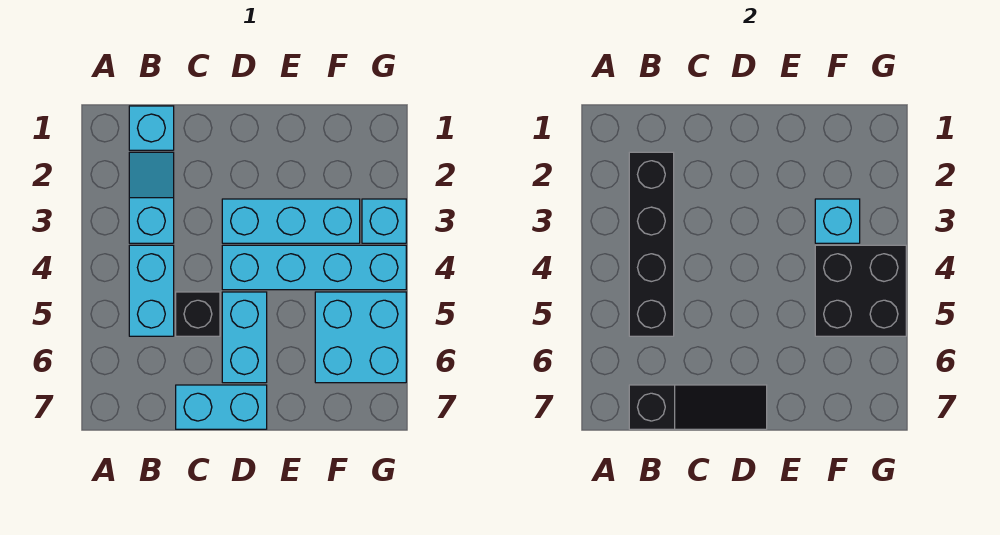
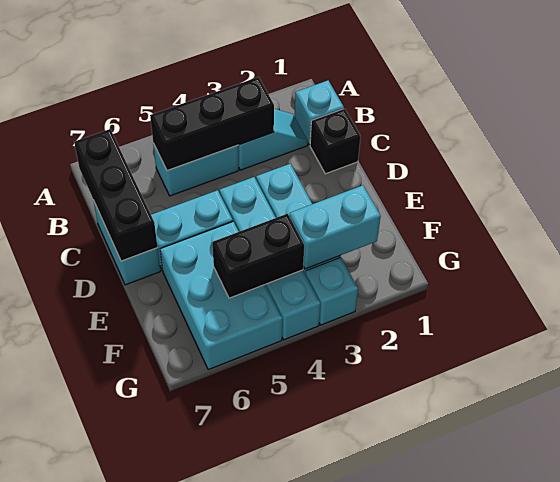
black brick B2:B5 level 2 -> black brick B3:B5 level 2
black slope B7:D7 level 2 top B -> black brick B7:D7 level 2
black brick C5 level 1 -> black brick C1 level 1
cyan brick F3 level 2 -> cyan brick F2:F3 level 2
black brick F4:G5 level 2 -> black brick F4:F5 level 2
cyan brick F5:G6 level 1 -> cyan brick E5:G6 level 1

